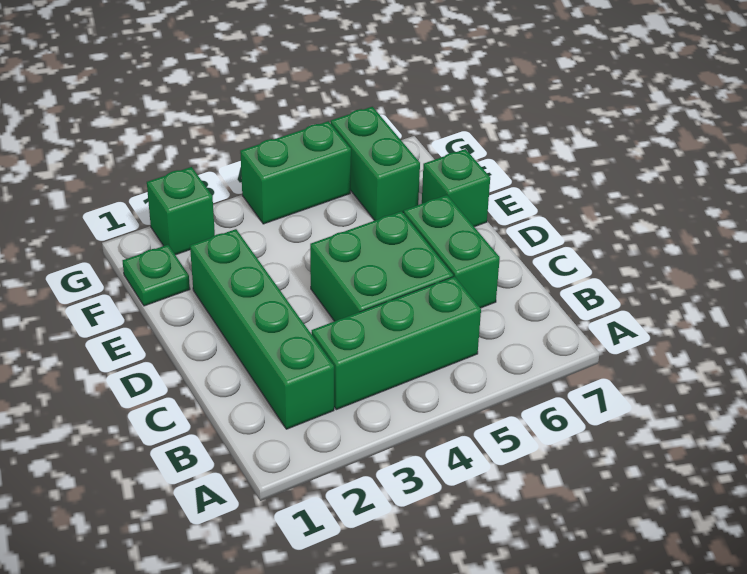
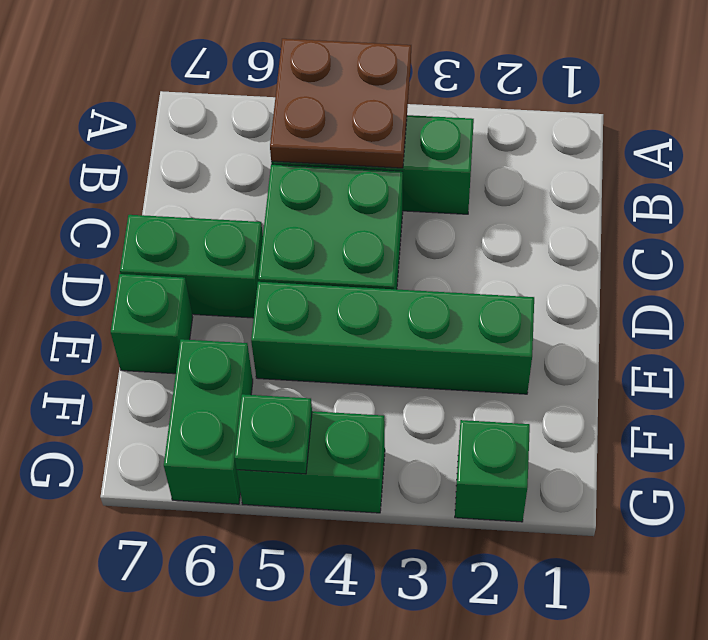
none -> brown plate A4:B5 level 2
green brick B2:E2 level 1 -> green brick E2:E5 level 1
green brick C6:D6 level 1 -> green brick D6:D7 level 1
green plate F1 level 1 -> green plate G5 level 2

